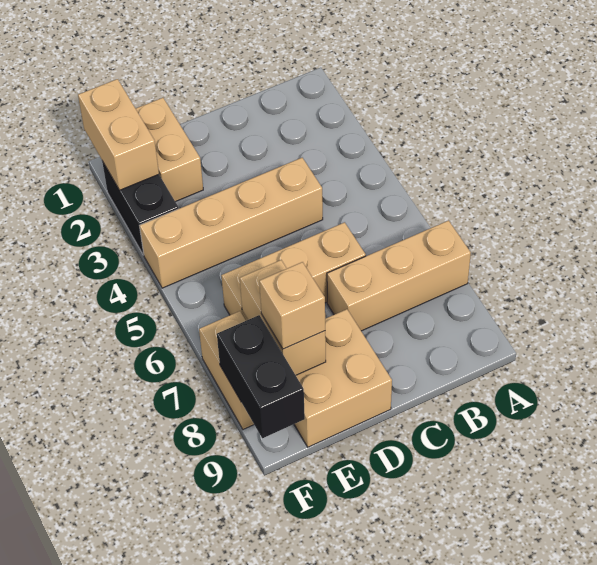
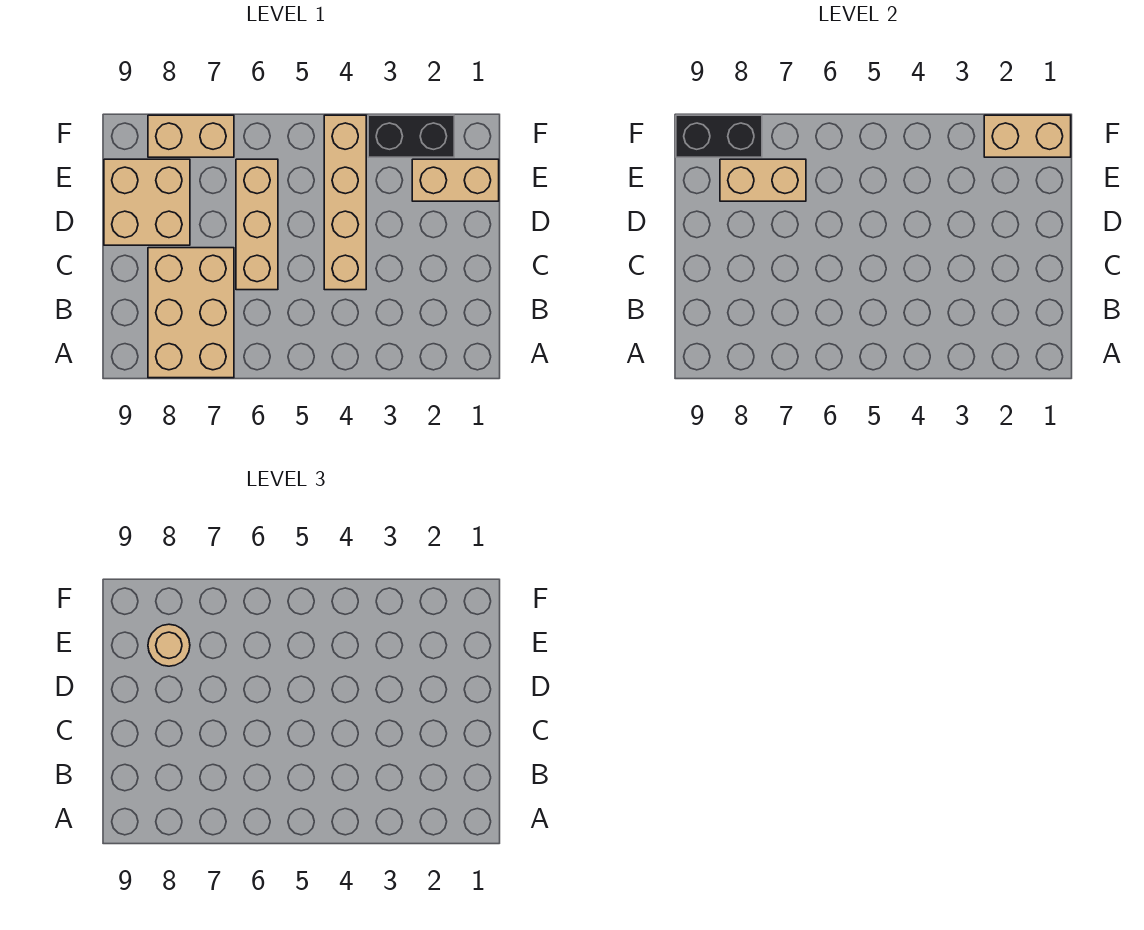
tan brick A7:C7 level 1 -> tan brick A7:C8 level 1
tan brick E8 level 3 -> tan round brick E8 level 3

